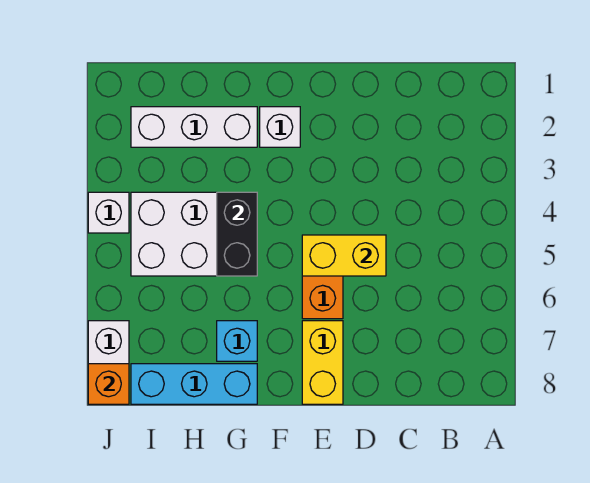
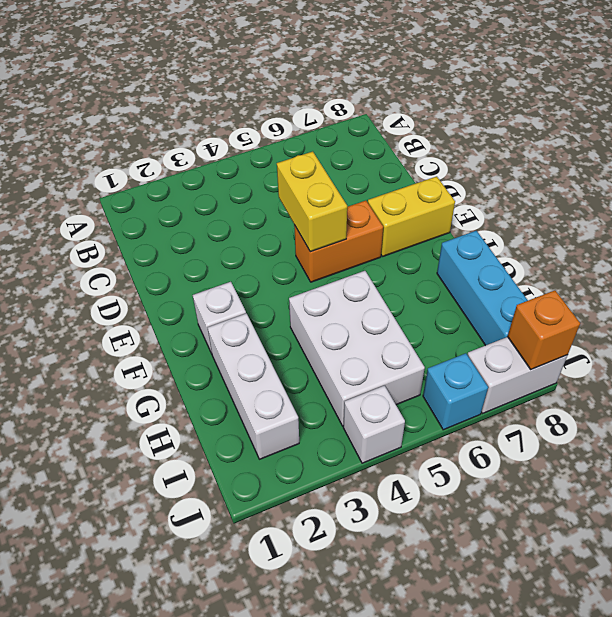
black brick G4:G5 level 2 -> none
cyan brick G7 level 1 -> cyan brick J6 level 1

